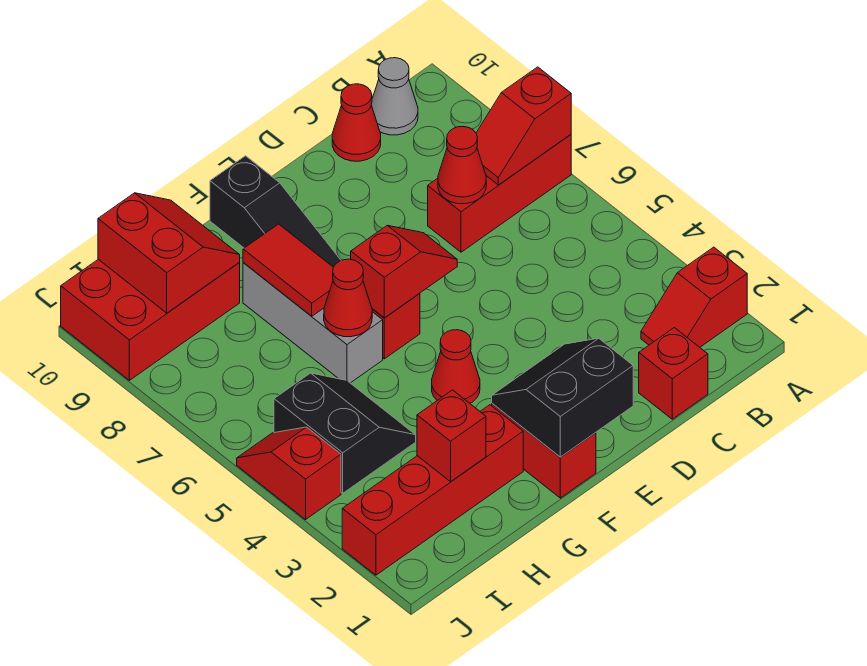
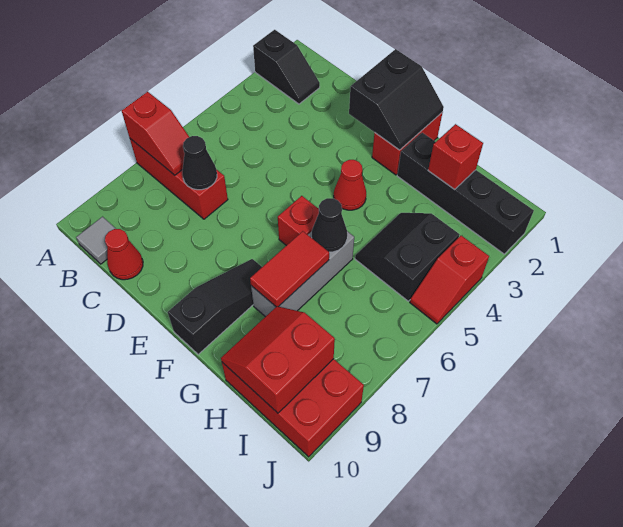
red slope A2:B2 level 1 top A -> black slope A2:B2 level 1 top A
grey cone B10 level 1 -> grey tile B10 level 1
red brick C1 level 1 -> none
red cone C7 level 2 -> black cone C7 level 2
black slope E1:F2 level 2 top 1 -> black slope E1:F2 level 2 top E
red slope E6:F6 level 2 top F -> none
red brick G2:J2 level 1 -> black brick G2:J2 level 1
red cone G6 level 2 -> black cone G6 level 2

